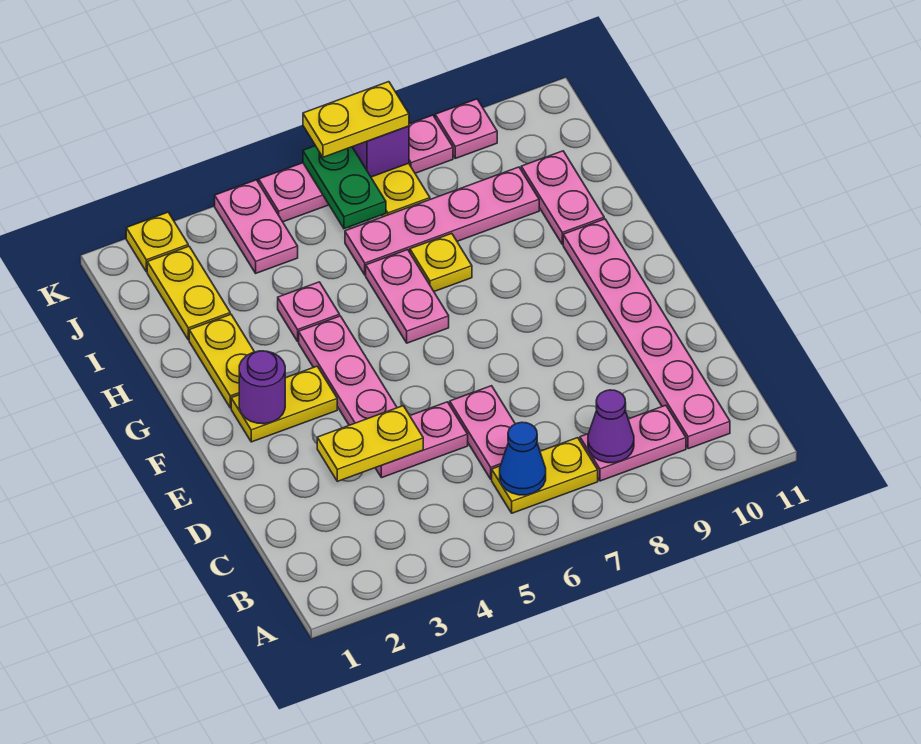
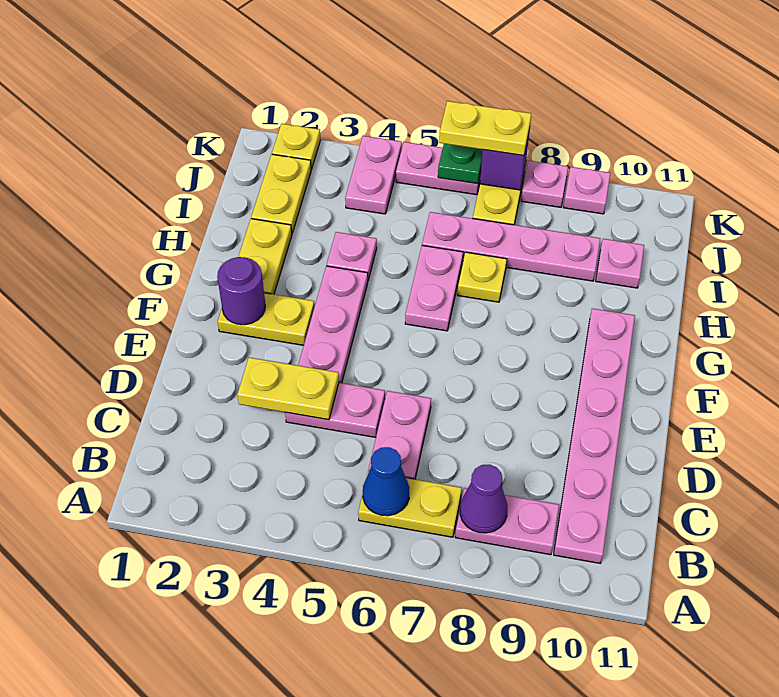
pink plate H10:I10 level 1 -> pink plate I10 level 1
green plate J6:K6 level 2 -> green plate K6 level 2

